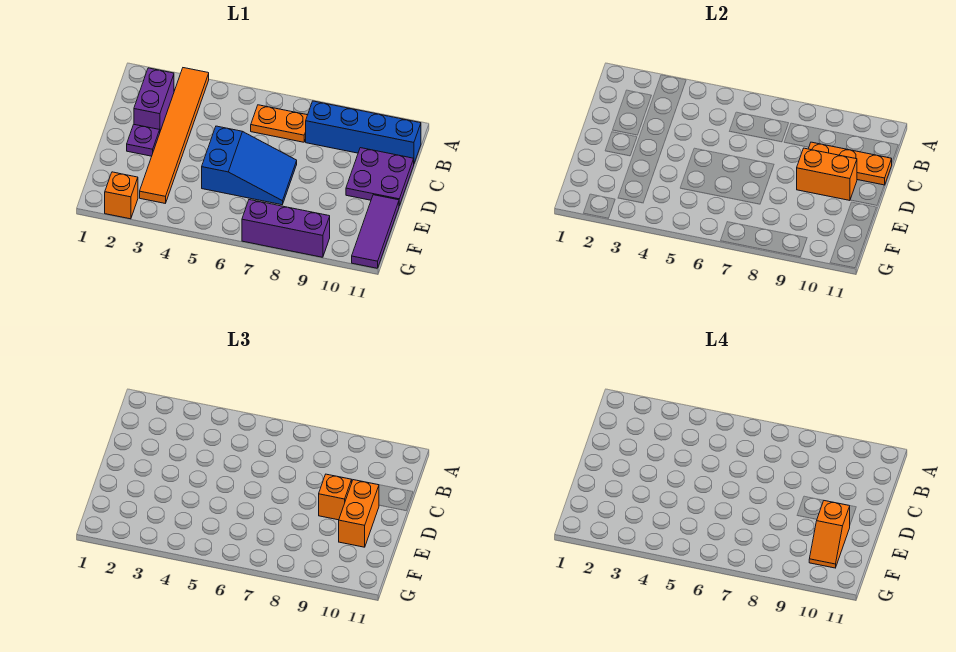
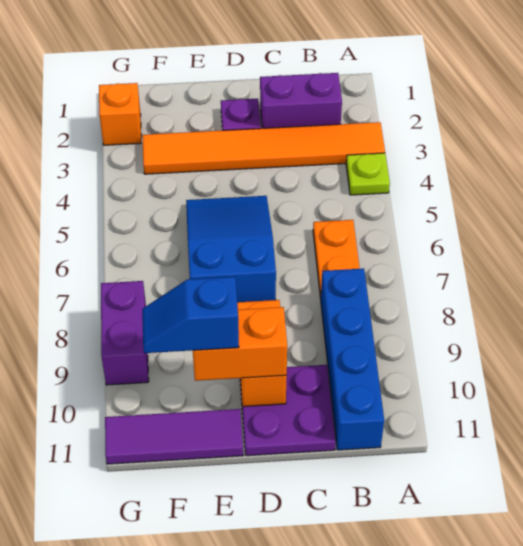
none -> lime plate A4 level 1
orange plate C9:C11 level 2 -> none
blue slope D5:E7 level 1 top 5 -> blue slope D5:E7 level 1 top 7
orange brick D9 level 3 -> none
orange slope E10:F10 level 4 top E -> blue slope E10:F10 level 4 top E
purple brick G7:G9 level 1 -> purple brick G8:G9 level 1

